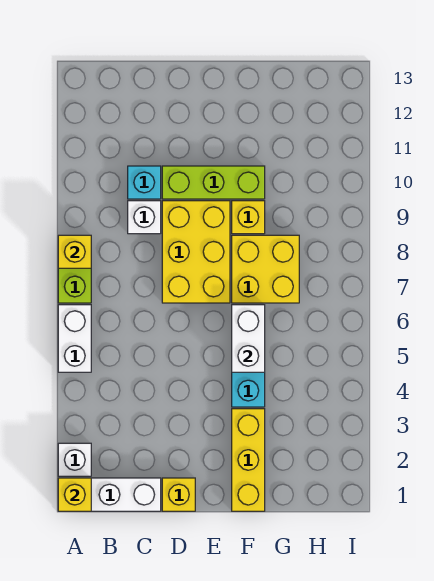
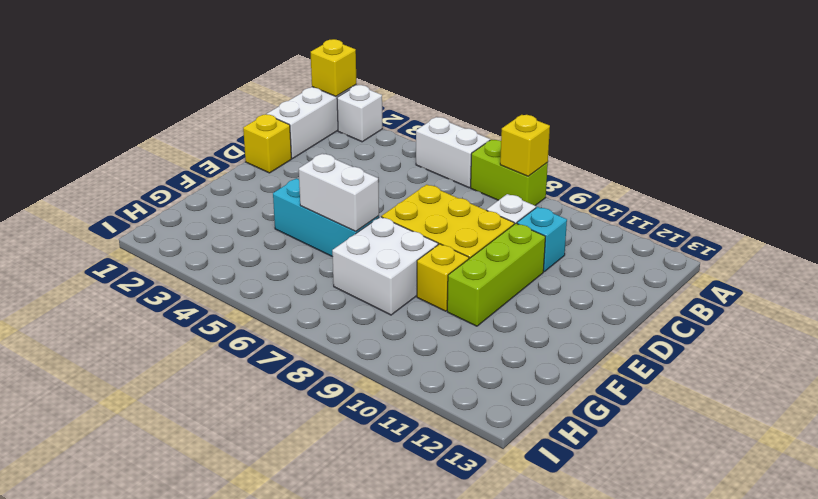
yellow brick F1:F3 level 1 -> none
yellow brick F7:G8 level 1 -> white brick F7:G8 level 1

